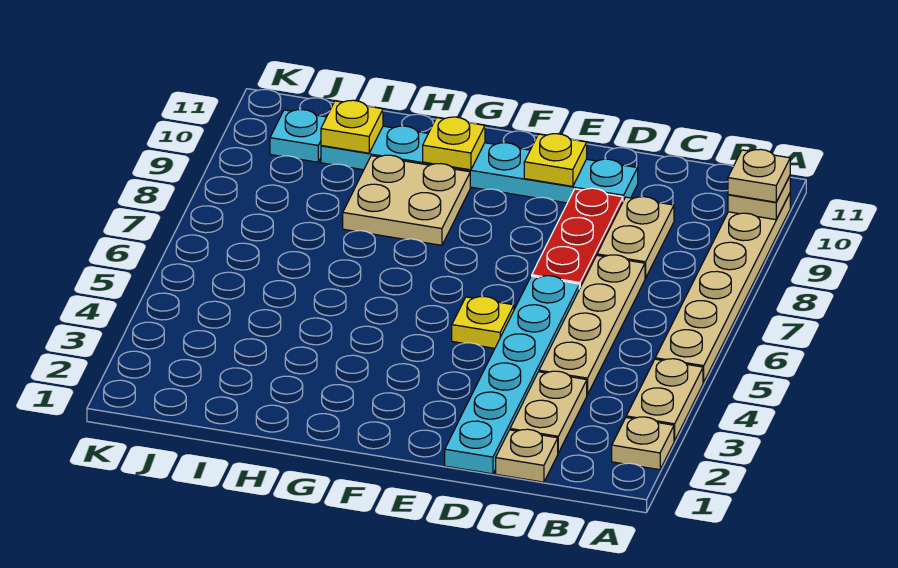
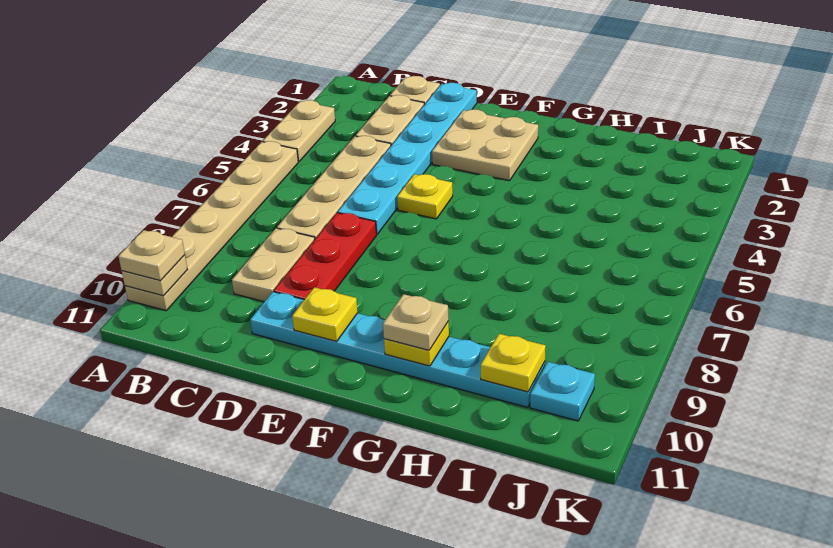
tan plate A2 level 1 -> tan plate G10 level 3
tan plate G8:H9 level 1 -> tan plate E2:F3 level 1

